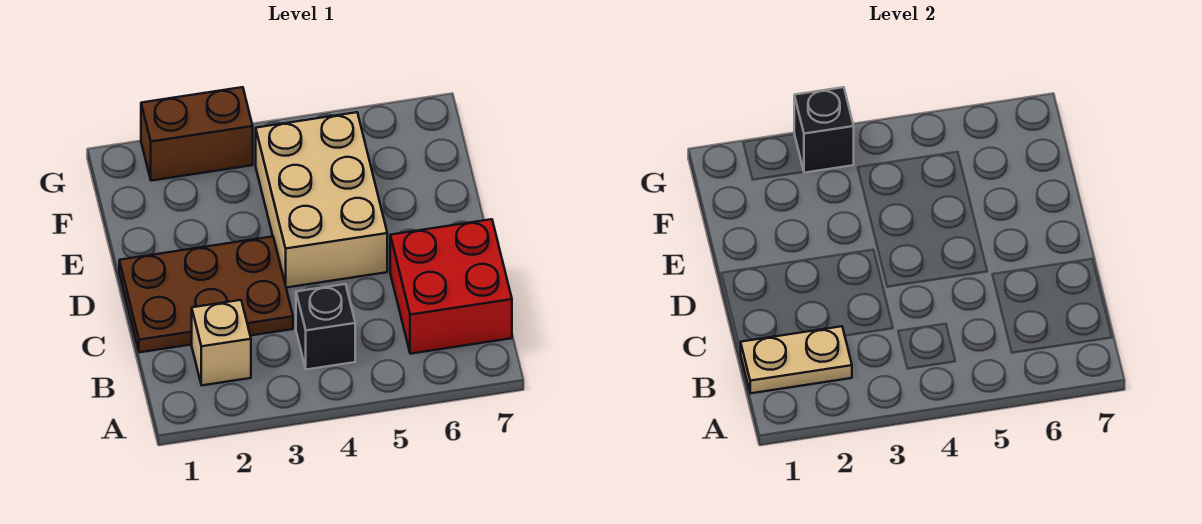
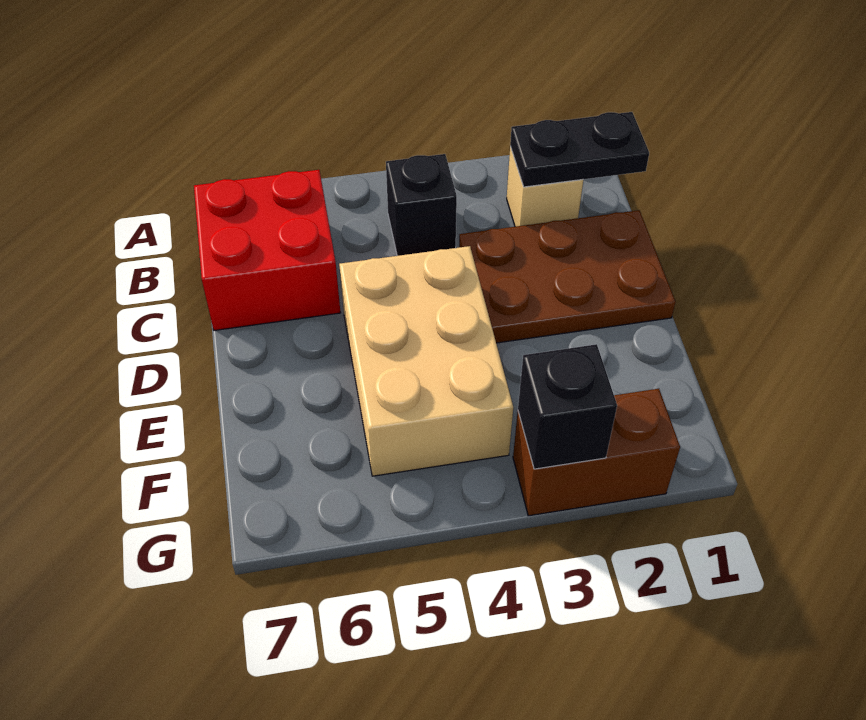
tan plate B1:B2 level 2 -> black plate B1:B2 level 2

